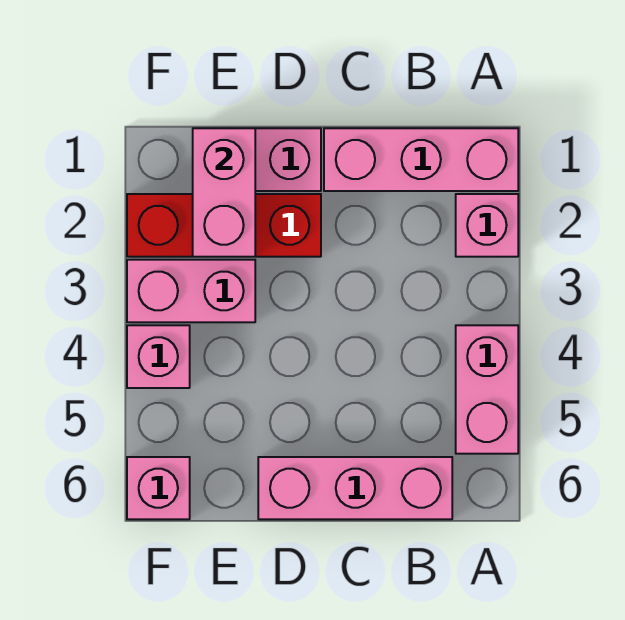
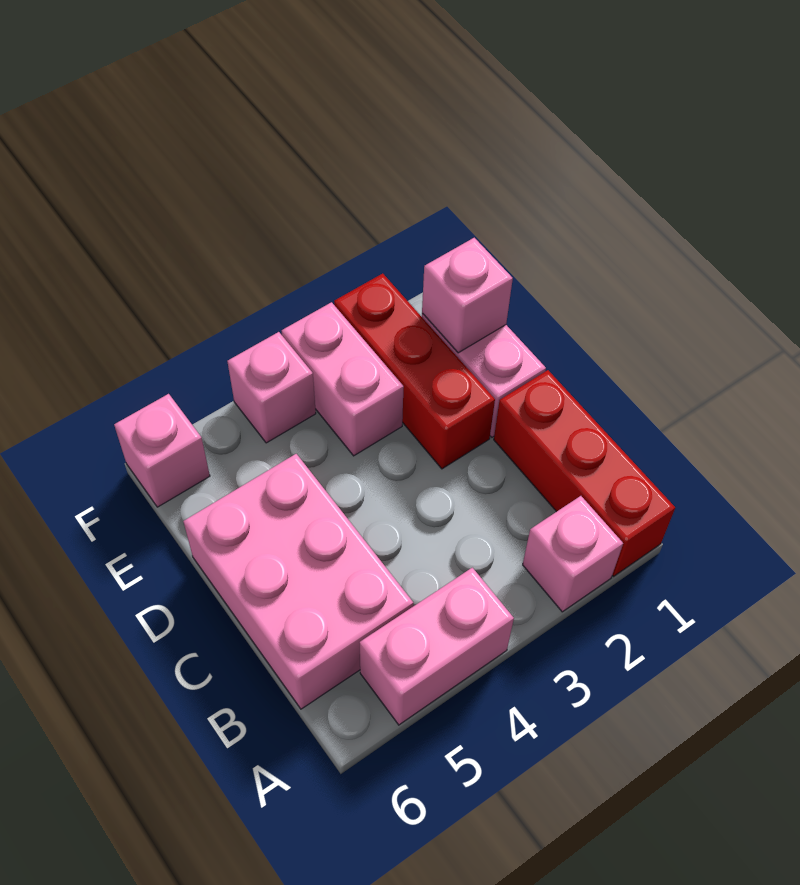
pink brick A1:C1 level 1 -> red brick A1:C1 level 1
pink brick B6:D6 level 1 -> pink brick B5:D6 level 1
pink brick E1:E2 level 2 -> pink brick E1 level 2

